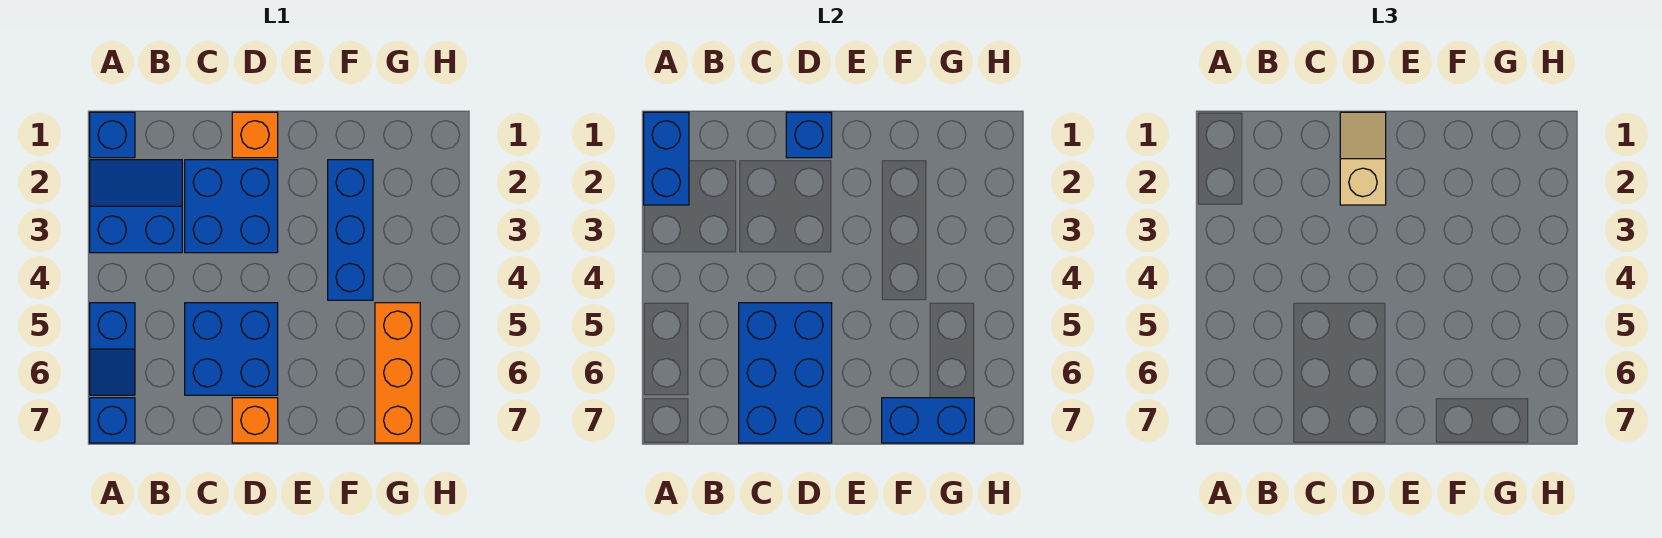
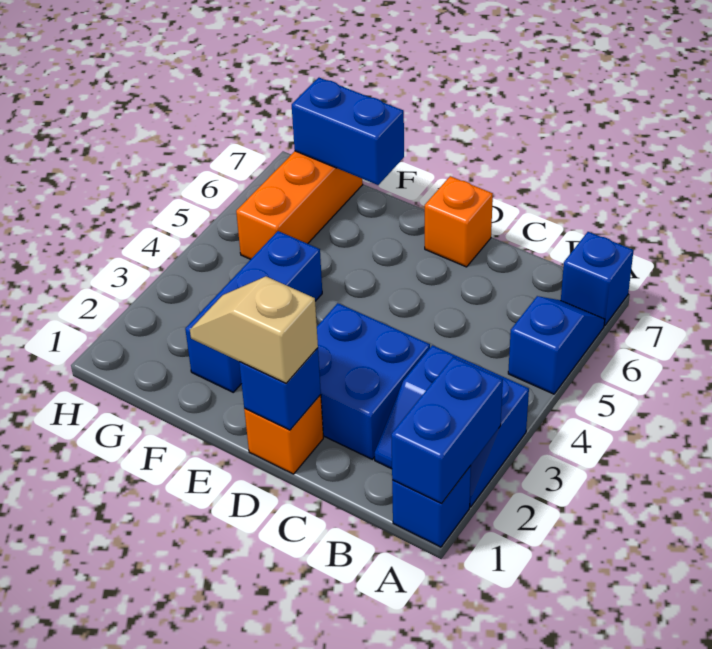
blue brick C5:D6 level 1 -> none
blue brick C5:D7 level 2 -> none
tan slope D1:D2 level 3 top 2 -> tan slope D1:E1 level 3 top D

